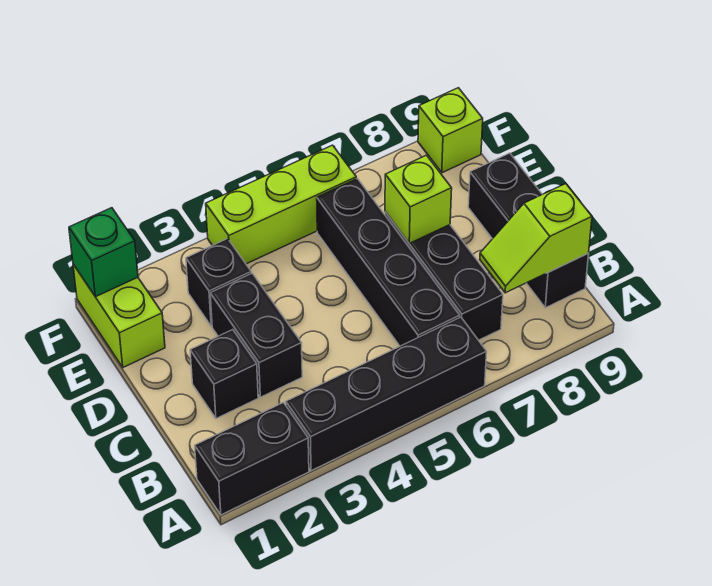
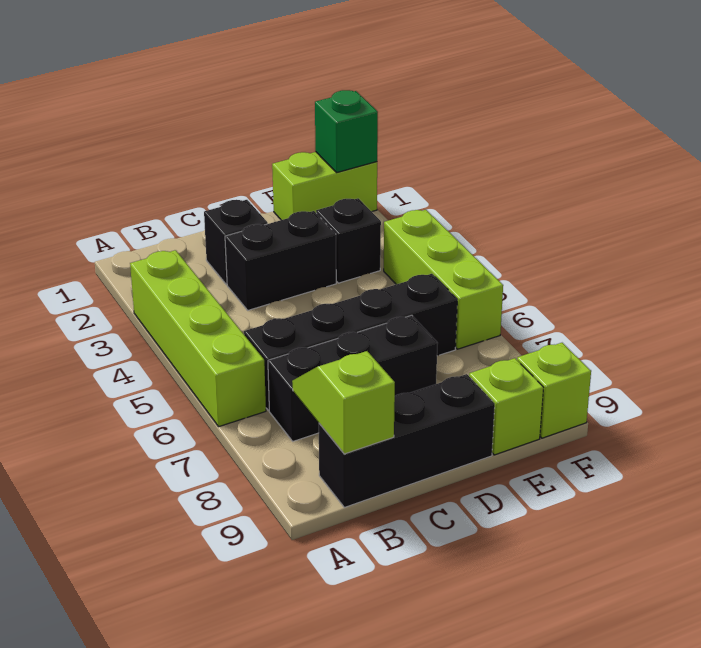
black brick A1:A2 level 1 -> none
black brick A3:A6 level 1 -> lime brick A3:A6 level 1
lime brick D7 level 2 -> lime brick E9 level 1

